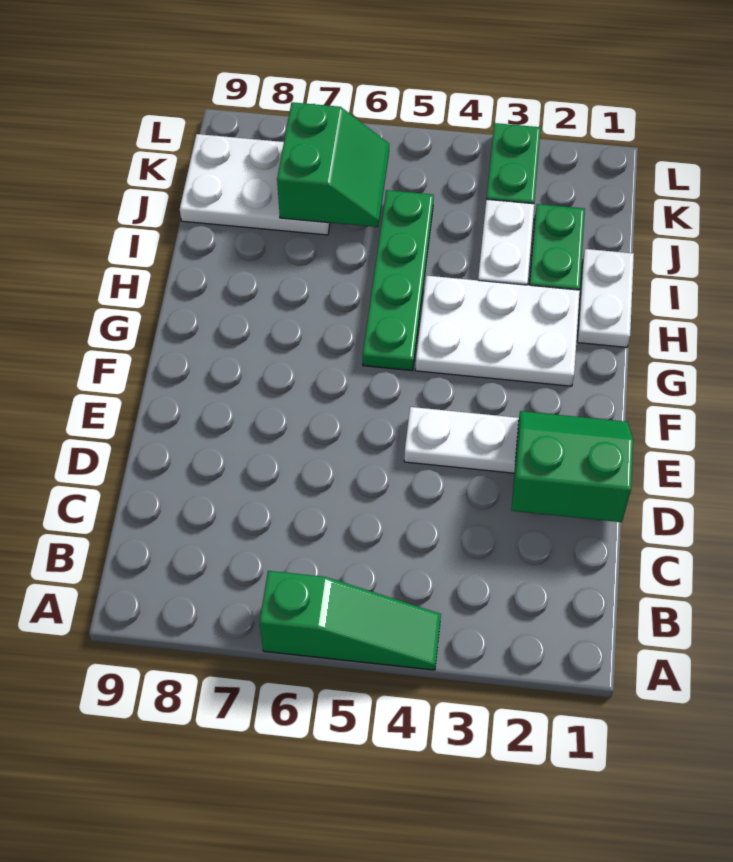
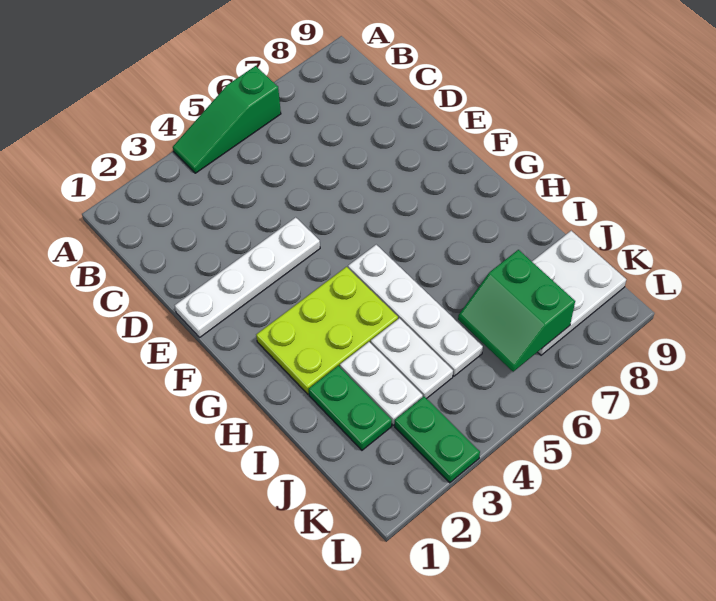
green slope D1:E2 level 2 top D -> none
white plate G2:H4 level 1 -> lime plate G2:H4 level 1
green plate G5:J5 level 1 -> white plate G5:J5 level 1
white plate H1:I1 level 1 -> white plate I4:J4 level 1

